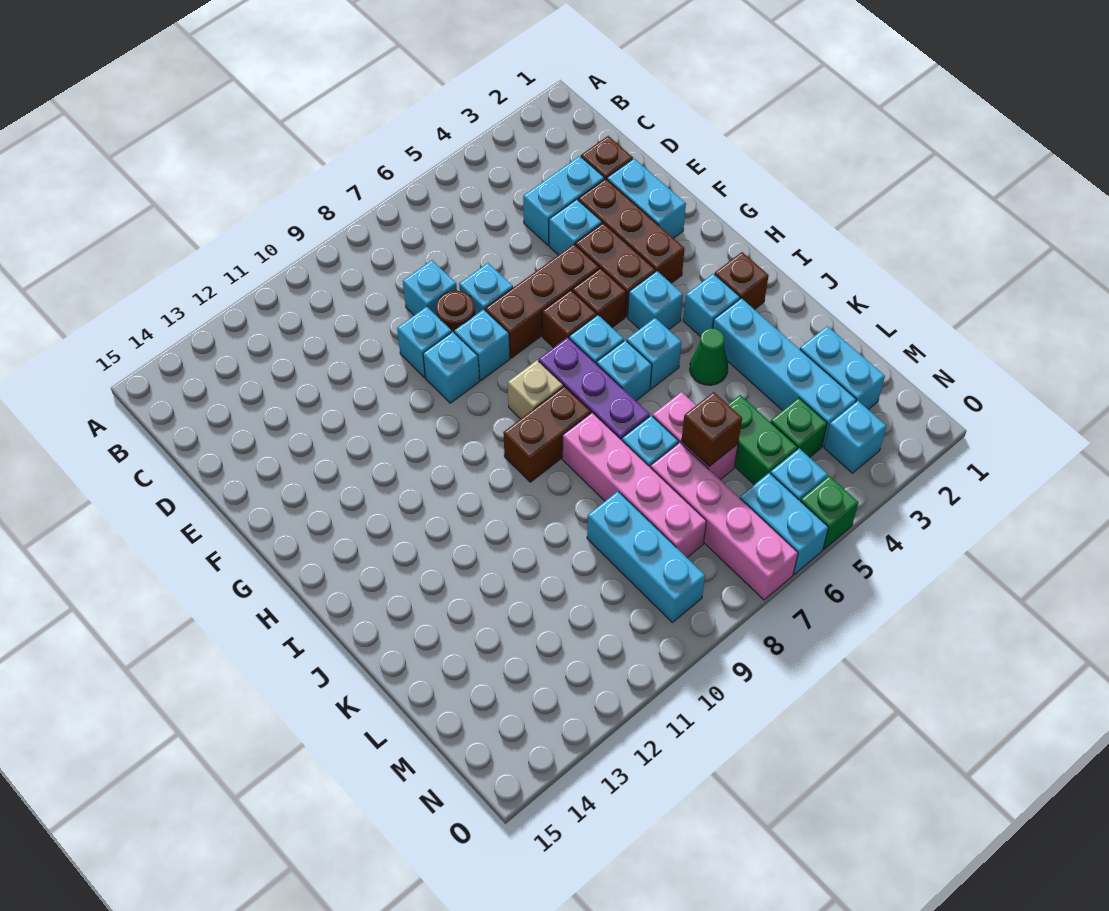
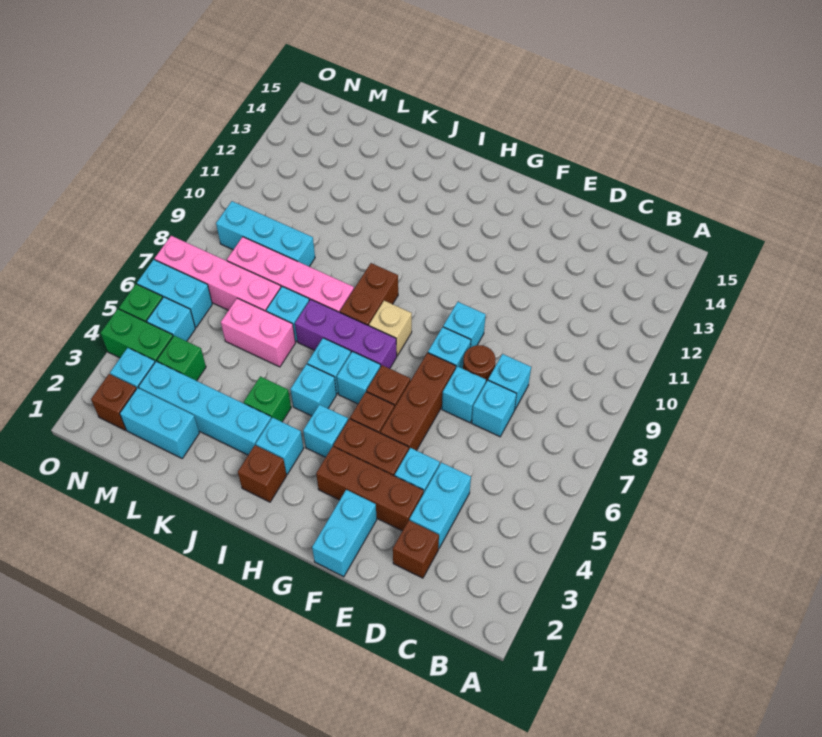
cyan brick E2:F2 level 1 -> cyan brick F1:F2 level 1
cyan brick E9 level 1 -> cyan brick D7 level 1
green cone J4 level 1 -> green brick J4 level 1
green brick L5:M5 level 1 -> green brick N4:O4 level 1
brown brick L6 level 2 -> brown brick N2 level 1

